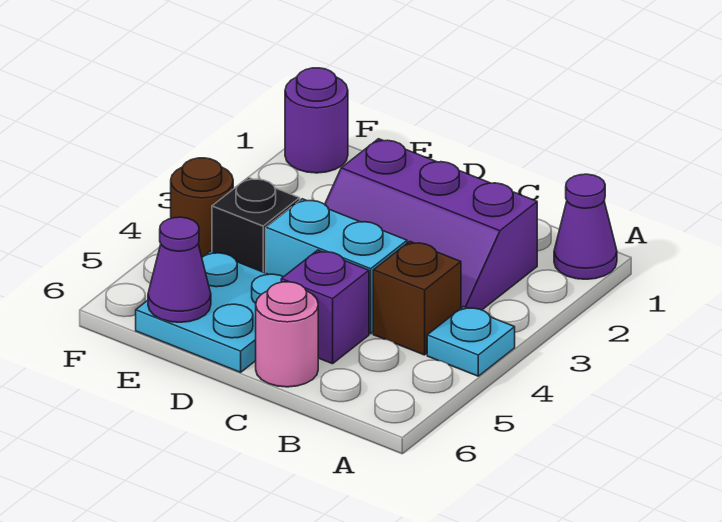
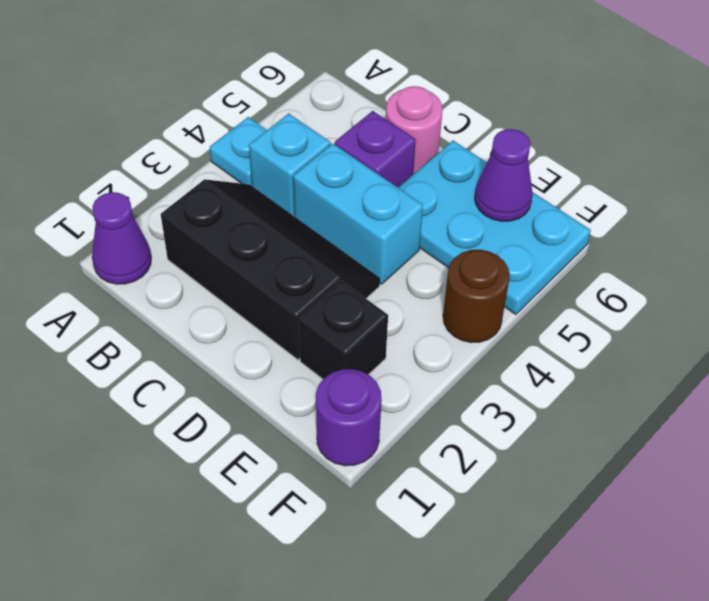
purple slope B2:D3 level 1 top 2 -> black slope B2:D3 level 1 top 2
brown brick B4 level 1 -> cyan brick B4 level 1
cyan plate D5:E6 level 1 -> cyan plate D5:F6 level 1
black brick E4 level 1 -> black brick E2 level 1

